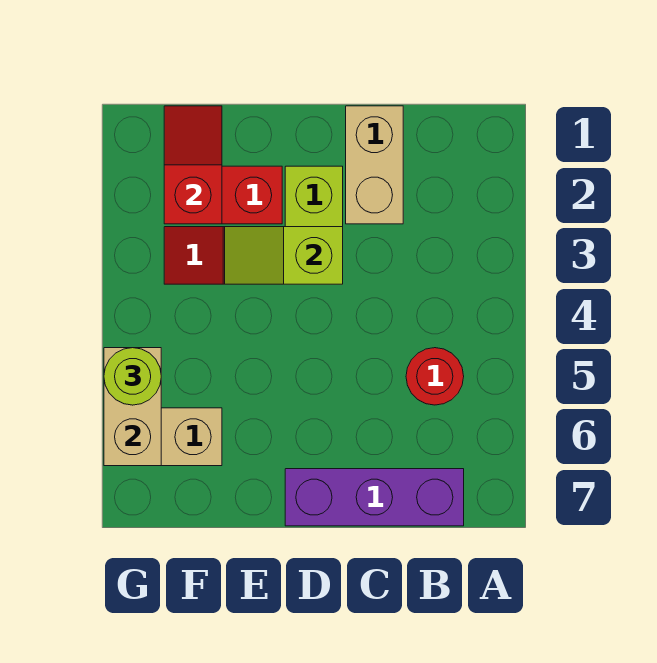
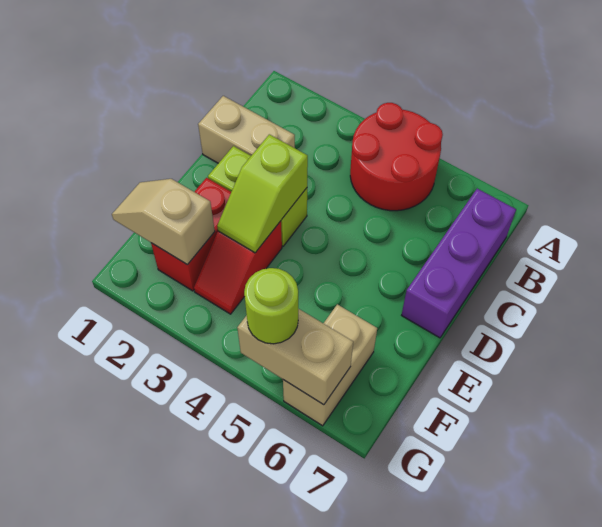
red round brick B5 level 1 -> red round brick A4:B5 level 1
red slope F1:F2 level 2 top 2 -> tan slope F1:F2 level 2 top 2

